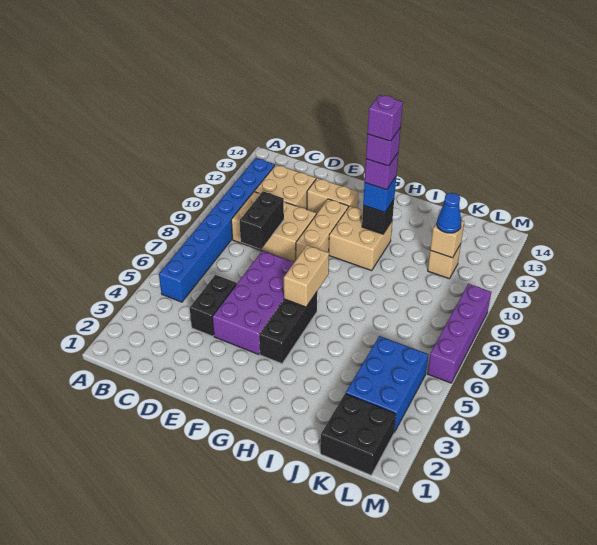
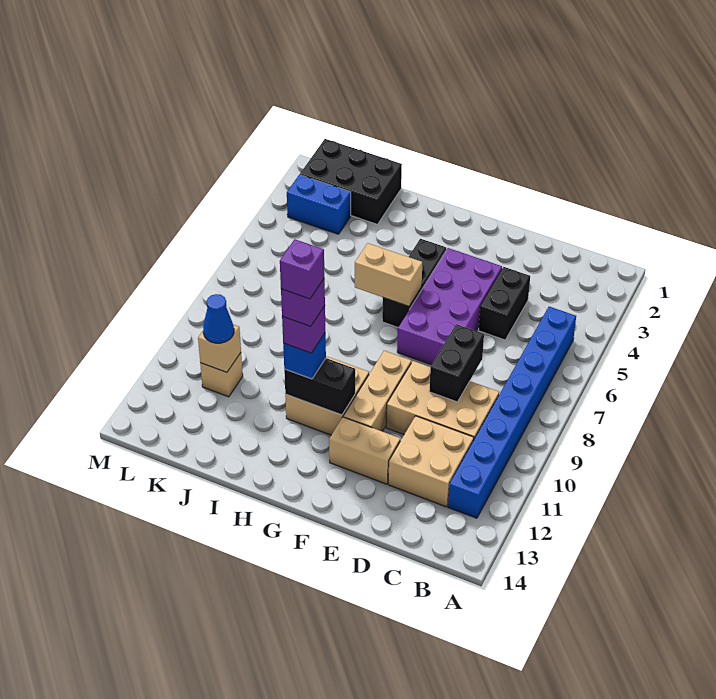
tan brick G6:G7 level 2 -> tan brick G6:H6 level 2
black brick H11 level 2 -> black brick G11:H11 level 2
black brick K1:L2 level 1 -> black brick J1:L2 level 1
blue brick K3:L5 level 1 -> blue brick K3:L3 level 1
purple brick M6:M9 level 1 -> none

